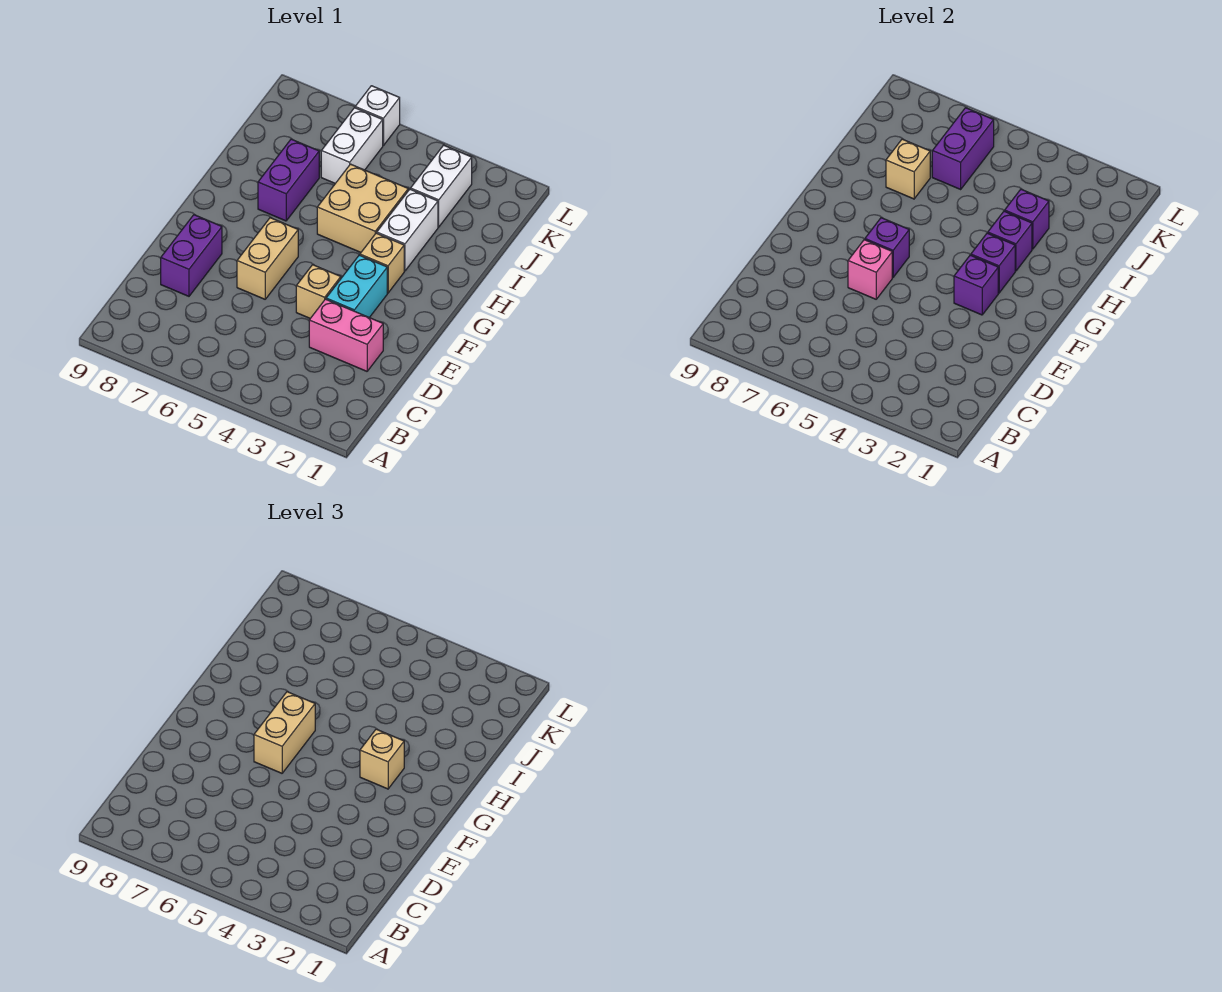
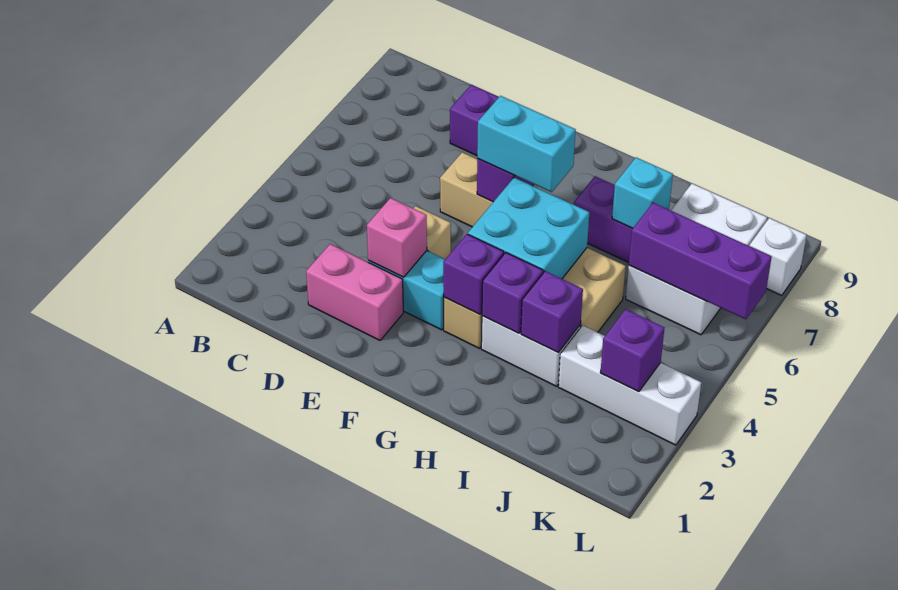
pink brick D2:D3 level 1 -> pink brick D2:E2 level 1
pink brick E6 level 2 -> pink brick E3 level 2
purple brick F3 level 2 -> purple brick K3 level 2
tan brick F6:G6 level 3 -> cyan brick F6:G6 level 3
tan brick G3 level 3 -> none
none -> cyan brick G4:H5 level 2
tan brick I7 level 2 -> cyan brick I7 level 2
white brick J3:K3 level 1 -> white brick J3:L3 level 1
white brick J6:K6 level 1 -> white brick J6:K8 level 1
purple brick J6:K6 level 2 -> purple brick J6:L6 level 2
white brick L6 level 1 -> white brick L8 level 1

